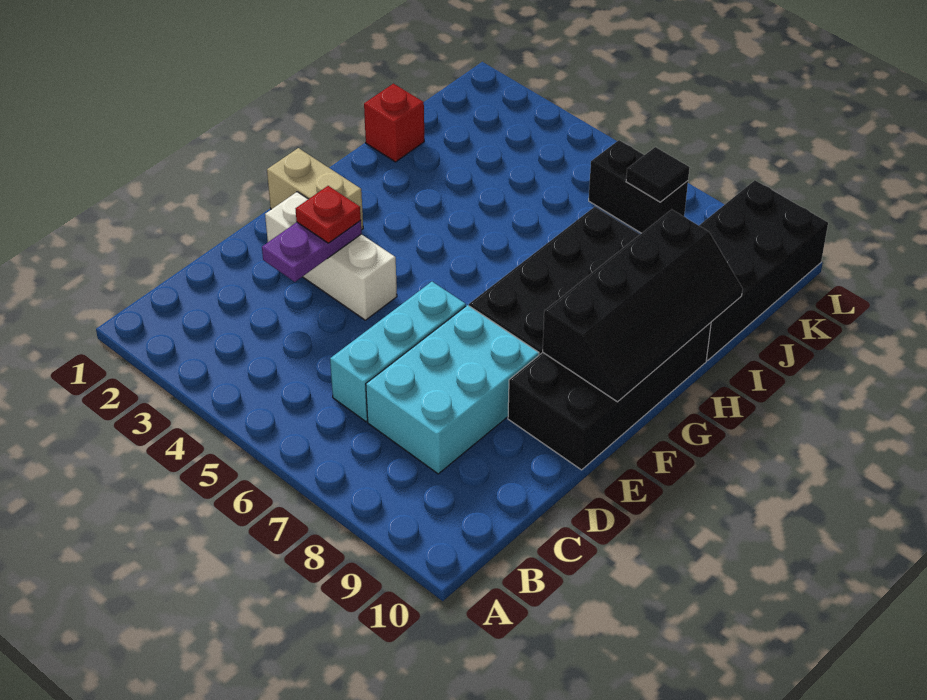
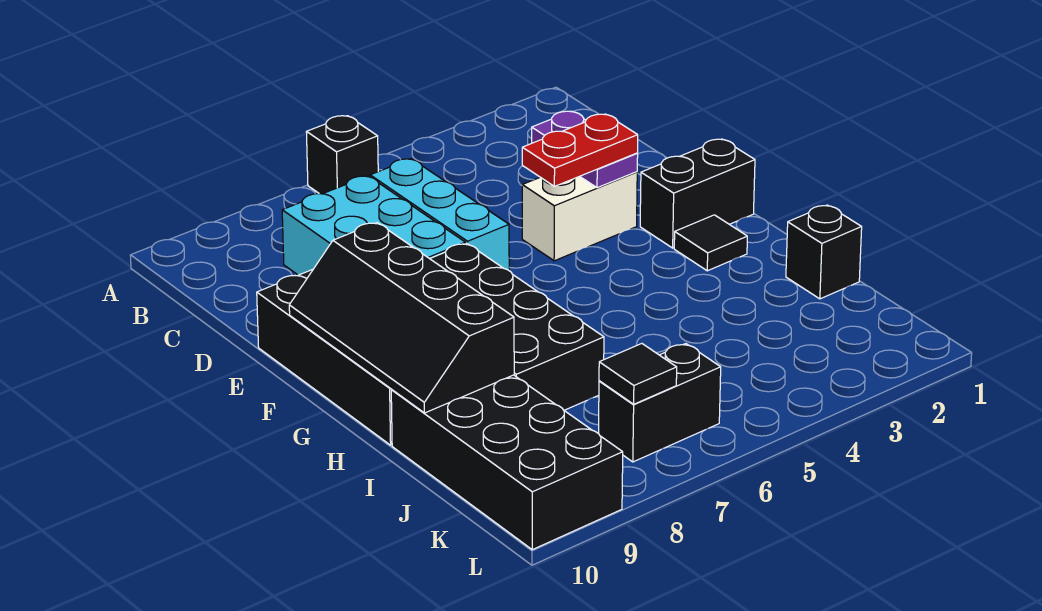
none -> black brick A6 level 1
white brick E2:E4 level 1 -> white brick E3:E4 level 1
red plate E3 level 3 -> red plate E3:E4 level 3
tan brick F1:F2 level 1 -> black brick F1:F2 level 1
none -> black tile G2 level 1
red brick I1 level 1 -> black brick I1 level 1

